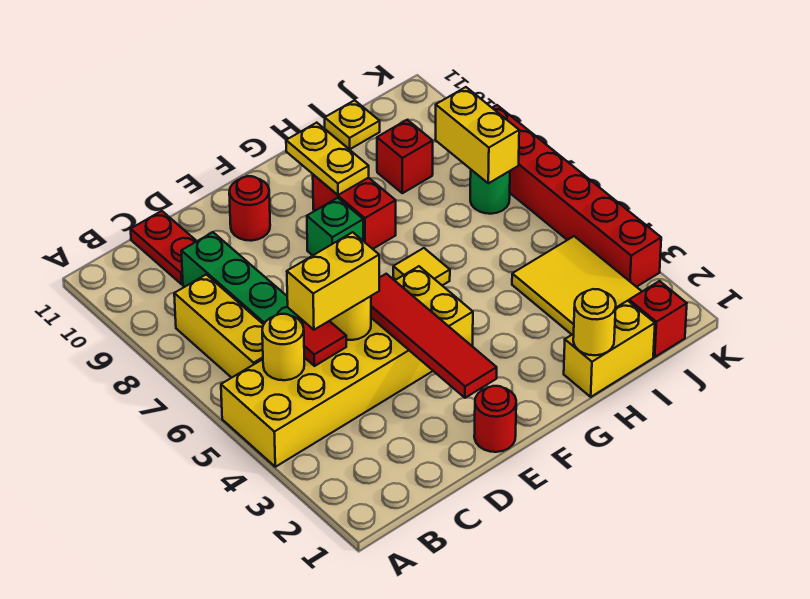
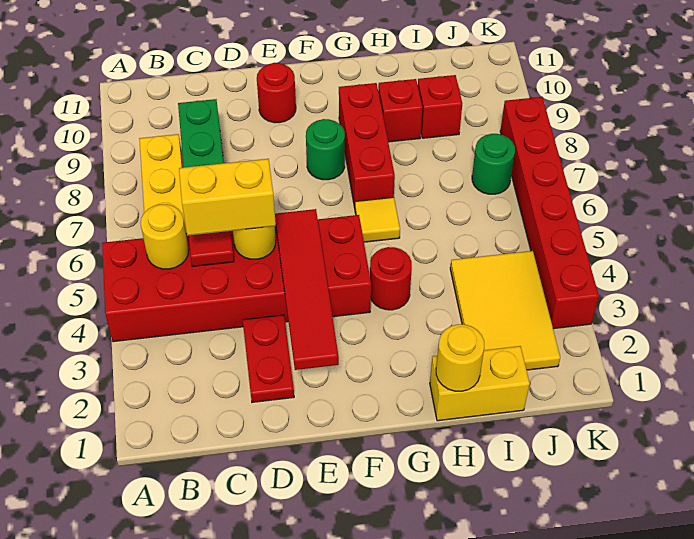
yellow brick A4:F5 level 1 -> red brick A4:F5 level 1
red plate C10:C11 level 1 -> red plate D2:D3 level 1
red round brick E1 level 1 -> red round brick G4 level 1
green brick F8 level 1 -> green round brick F8 level 1
red brick G8:G9 level 1 -> red brick G7:G9 level 1
yellow plate G9:G10 level 2 -> none
yellow plate I11 level 1 -> none
red brick J1 level 1 -> red brick H9 level 1
yellow brick J7:J8 level 2 -> none

